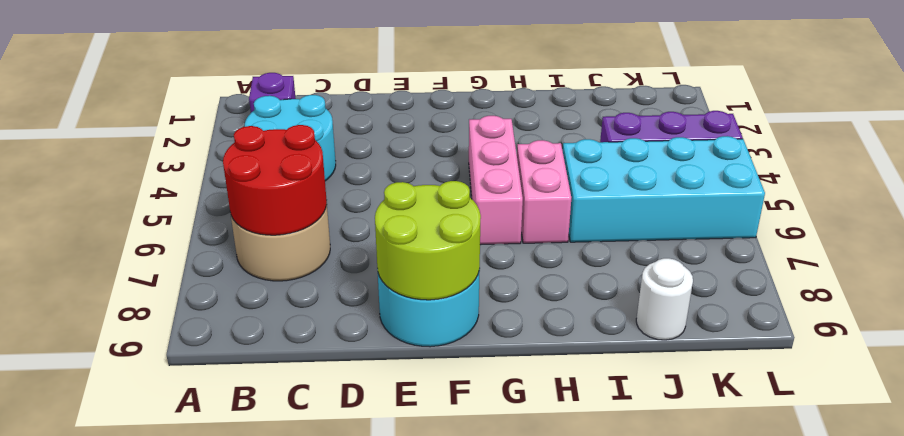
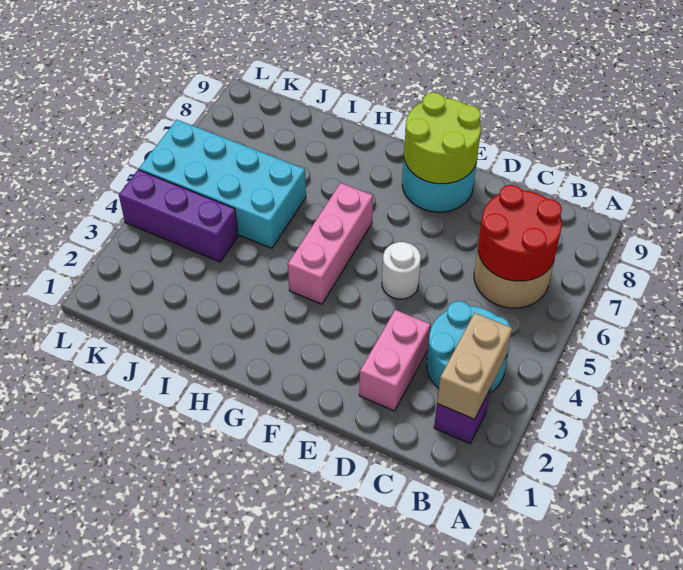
none -> tan brick B2:B3 level 2
pink brick H5:H6 level 1 -> pink brick D2:D3 level 1
white round brick J9 level 1 -> white round brick E5 level 1

